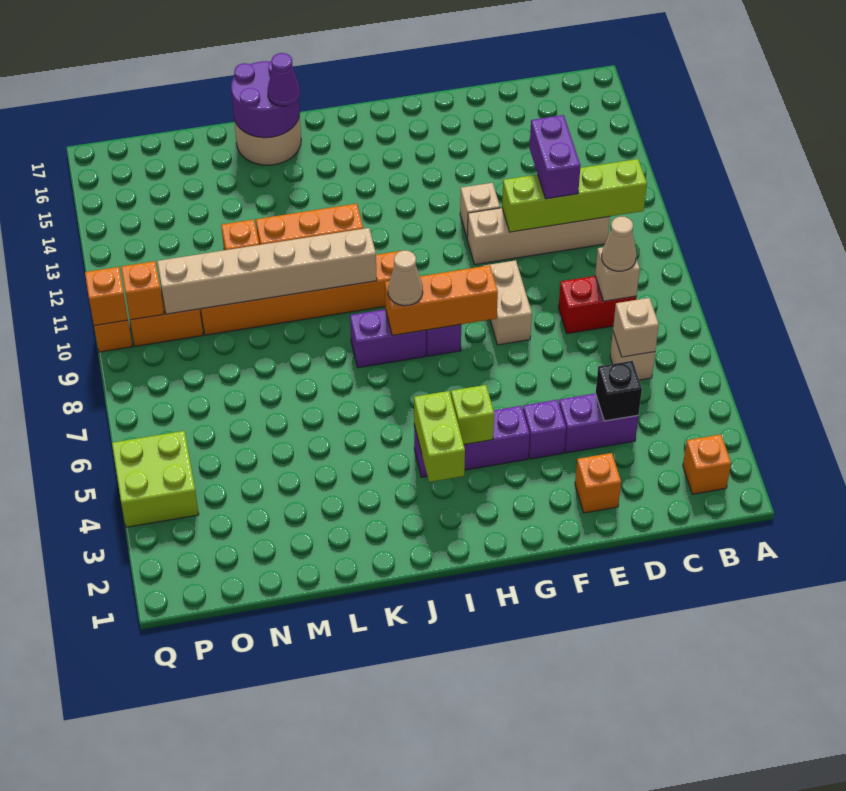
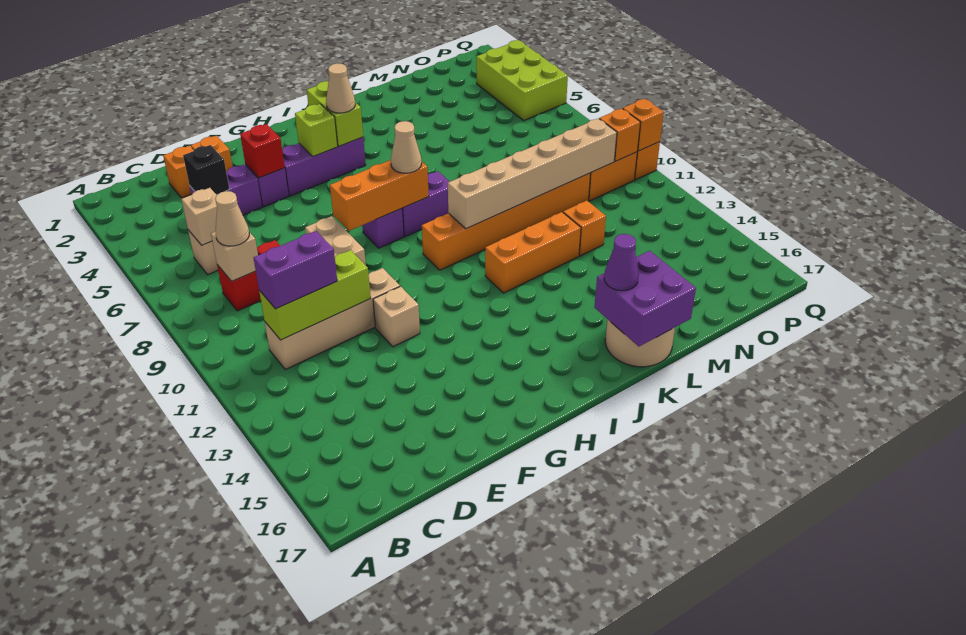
orange brick B2 level 1 -> orange brick D2 level 1
lime brick B11:E11 level 2 -> lime brick C11:E11 level 2
purple brick D11:D12 level 3 -> purple brick C11:D11 level 3
none -> red brick F4 level 2
none -> tan cone I4 level 3
purple round brick K16:L17 level 2 -> purple brick K16:L17 level 2
lime brick P4:Q5 level 1 -> lime brick P3:Q5 level 1

